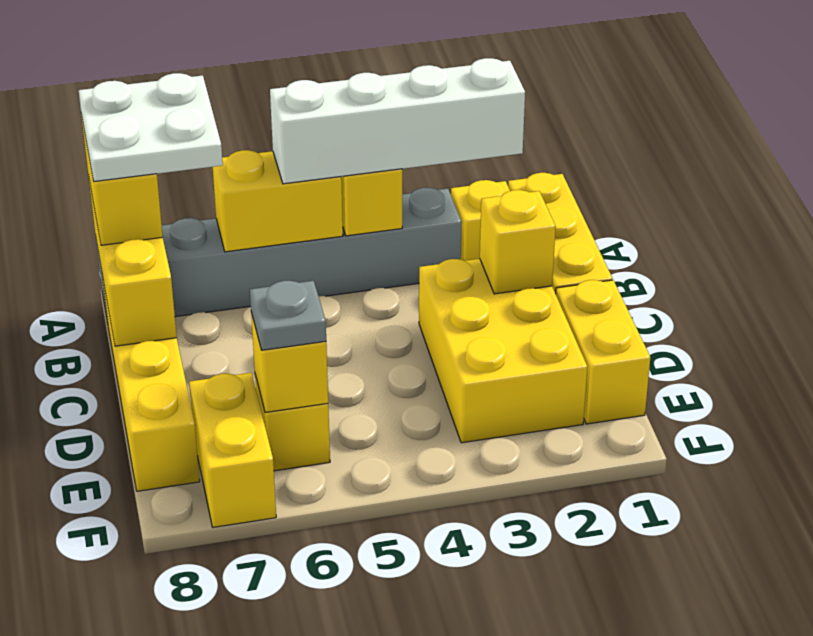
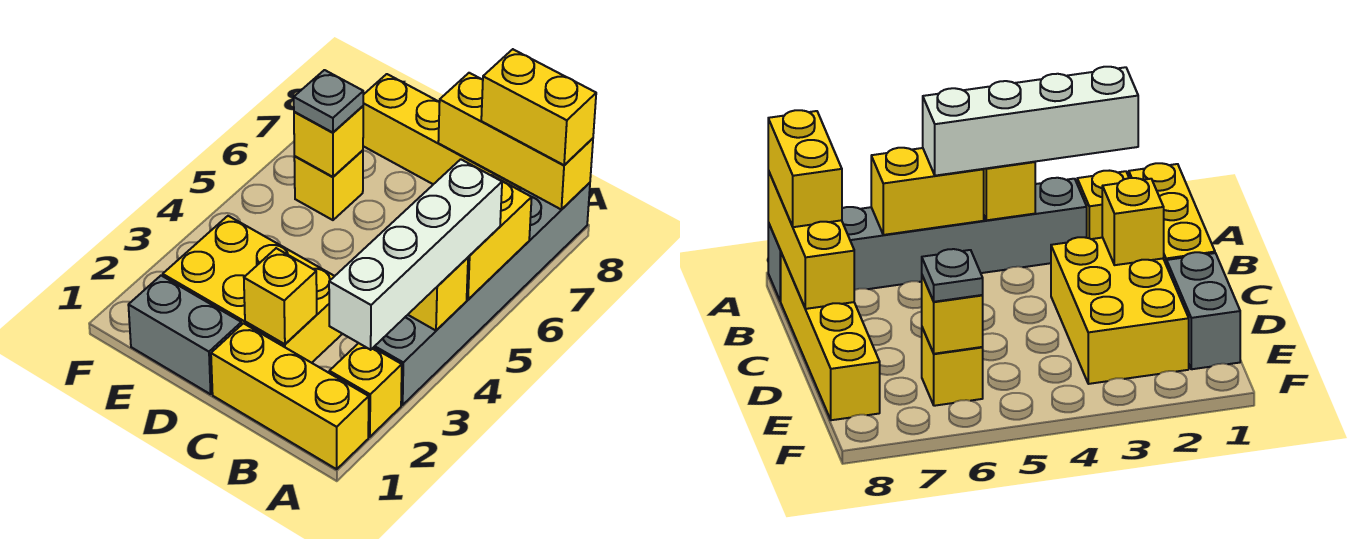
white plate A7:B8 level 4 -> none
yellow brick D1:E1 level 1 -> grey brick D1:E1 level 1
yellow brick E7:F7 level 1 -> none

